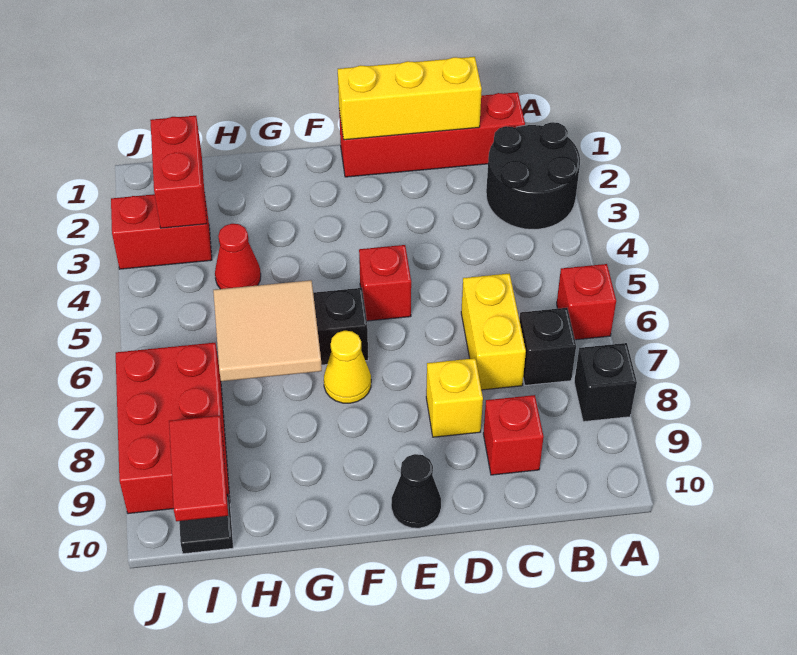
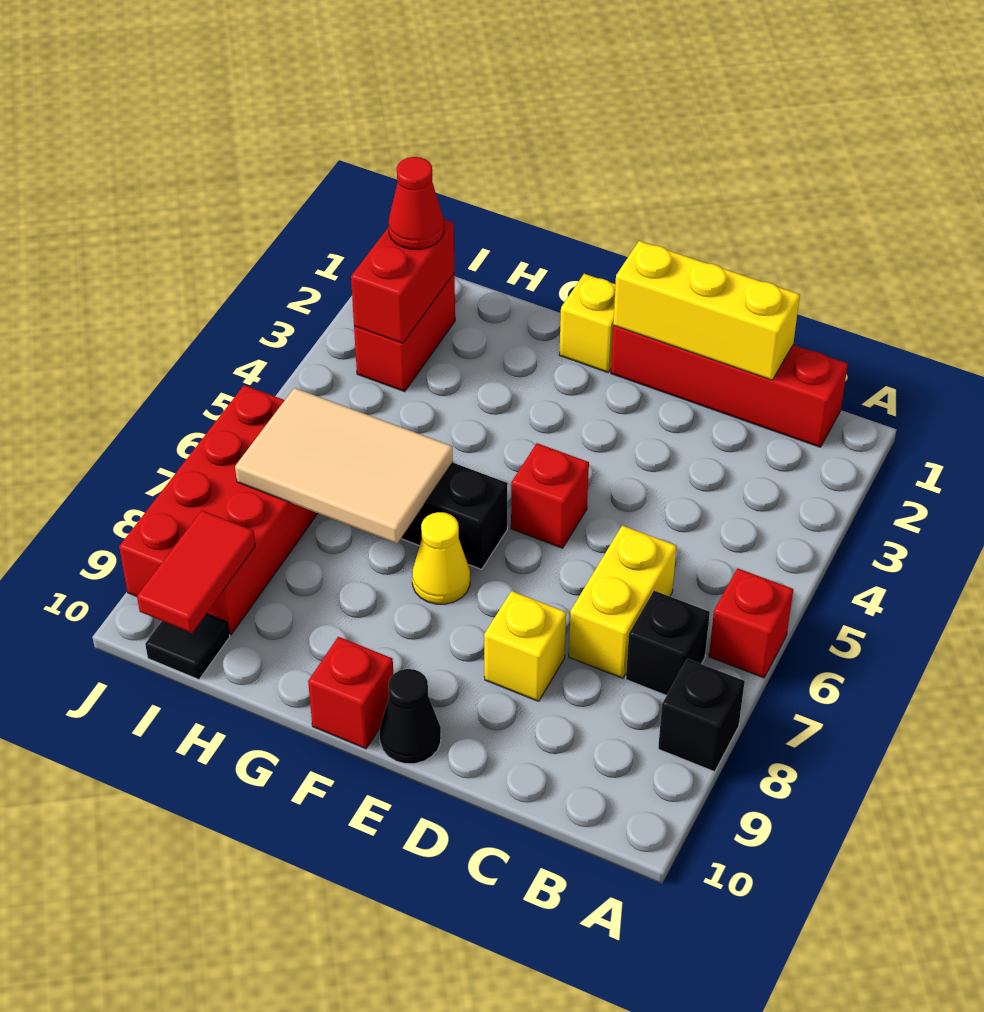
black round brick A2:B3 level 1 -> none
red brick C9 level 1 -> red brick F10 level 1
none -> yellow brick F1 level 1
tan tile G6:H7 level 2 -> tan tile G6:I7 level 2
red cone H4 level 1 -> red cone I2 level 3
red brick I3:J3 level 1 -> red brick I2:I3 level 1
red brick I7:J9 level 1 -> red brick I6:J9 level 1

